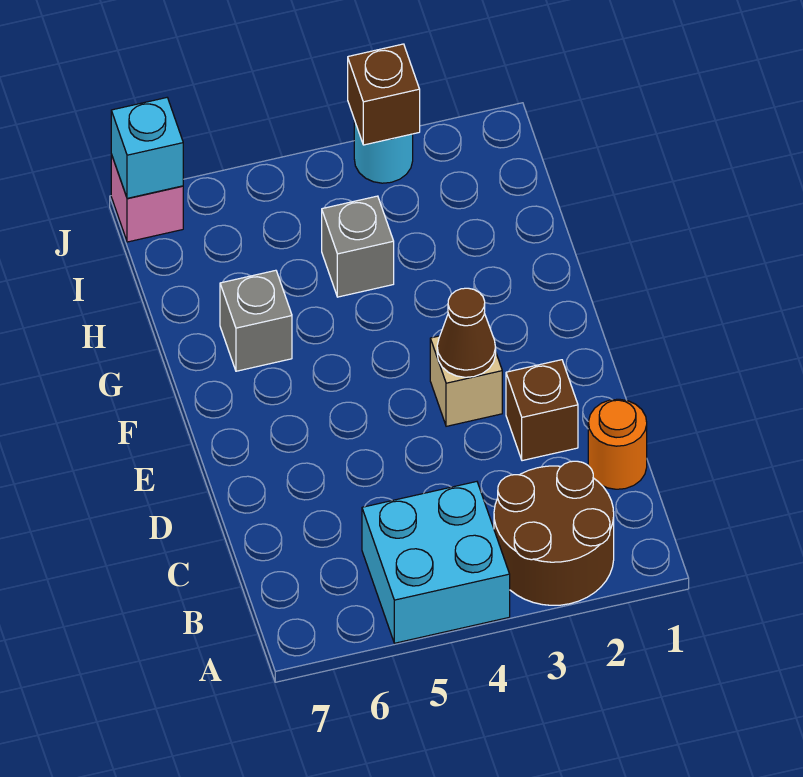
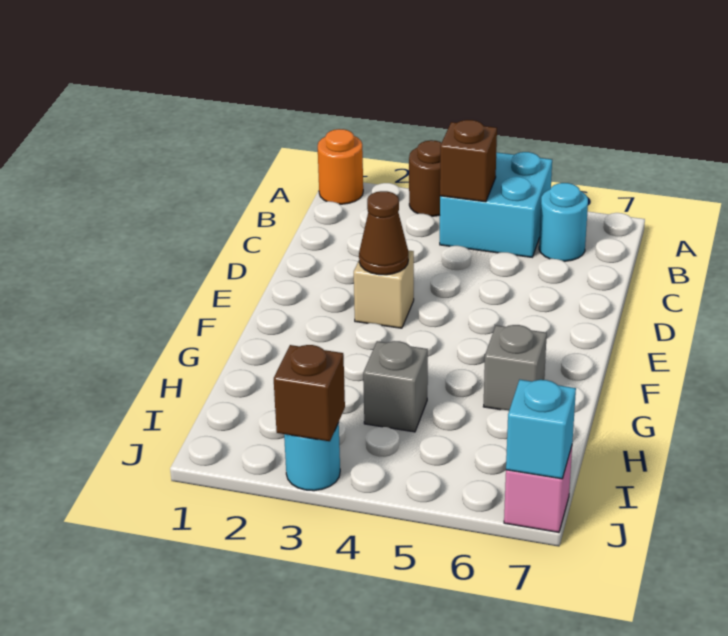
brown round brick A2:B3 level 1 -> brown round brick A3 level 1
none -> cyan round brick B6 level 1
orange round brick C1 level 1 -> orange round brick A1 level 1
brown brick D2 level 1 -> brown brick B4 level 2

